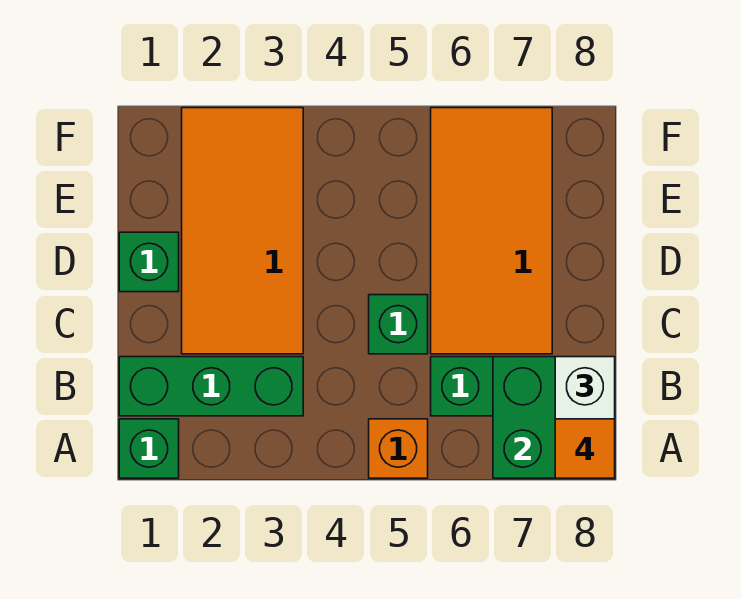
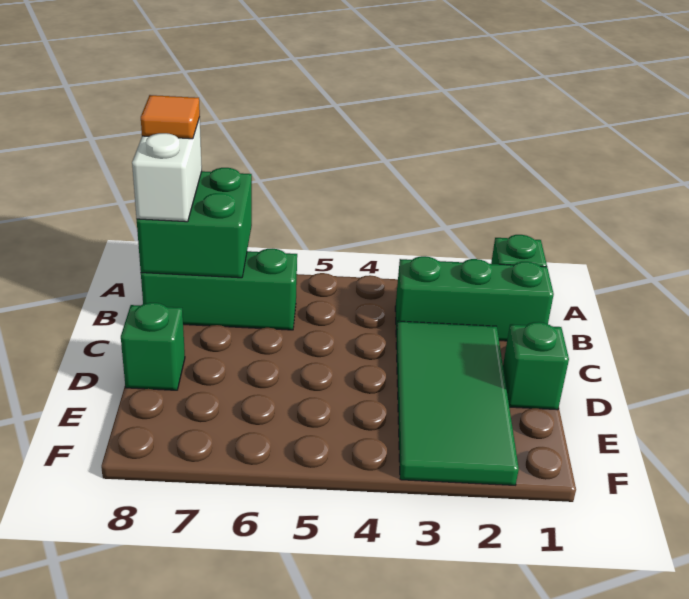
orange brick A5 level 1 -> none
orange tile C2:F3 level 1 -> green tile C2:F3 level 1
green brick C5 level 1 -> green brick D8 level 1
orange tile C6:F7 level 1 -> none

